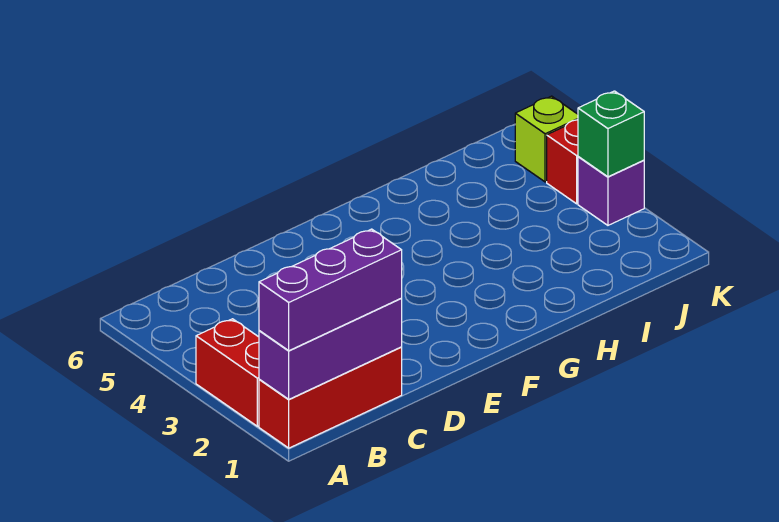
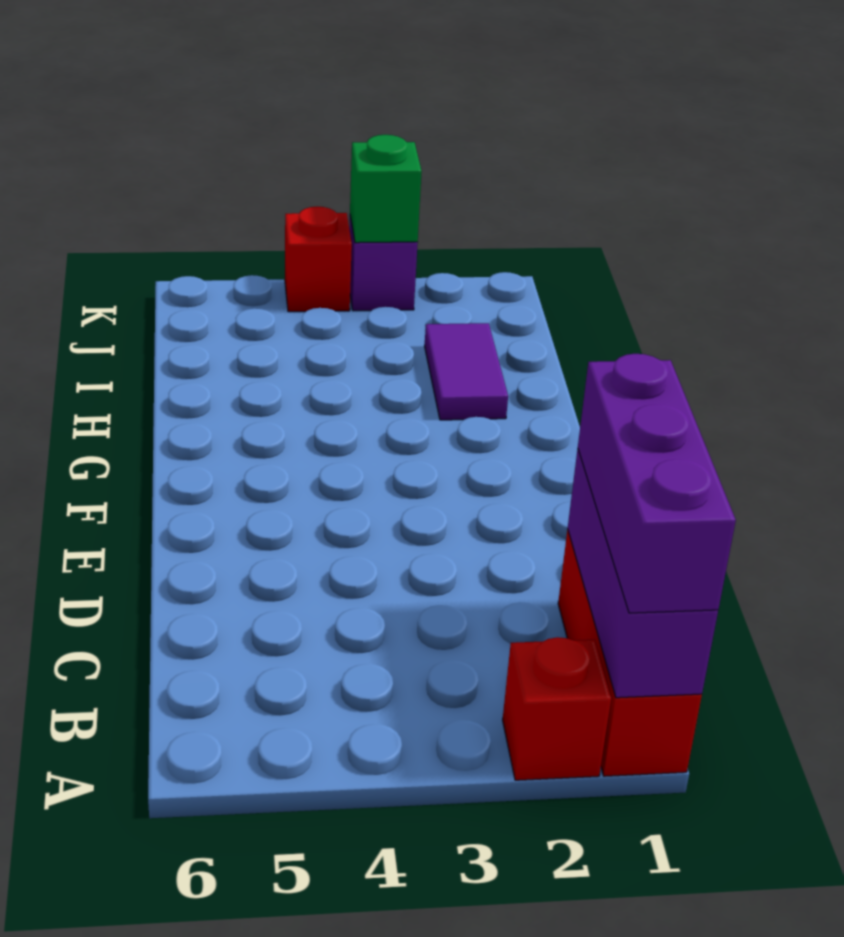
red brick A2:A3 level 1 -> red brick A2 level 1
none -> purple tile H2:I2 level 1
lime brick K5 level 1 -> none

